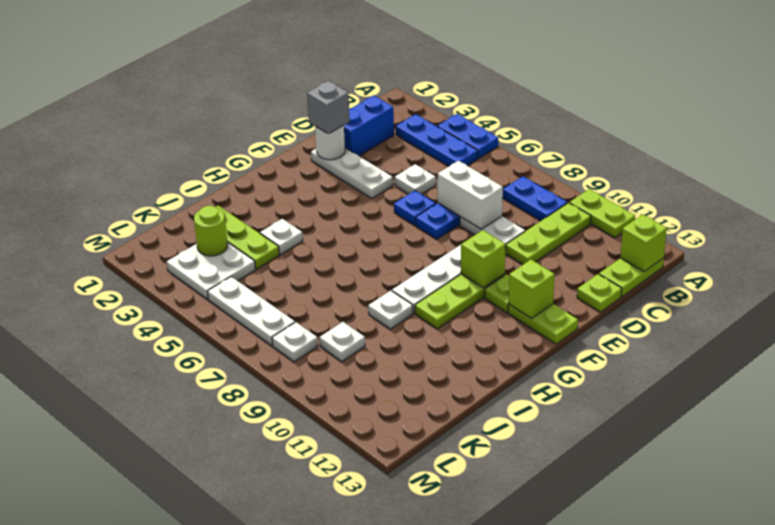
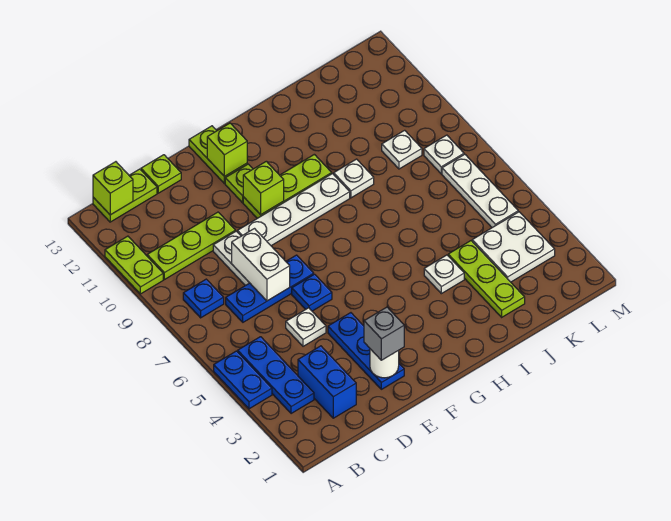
blue plate B8:B9 level 1 -> blue plate B8 level 1
blue brick C2:D2 level 1 -> blue brick C2:C3 level 1
white plate E2:E4 level 1 -> blue plate E2:E4 level 1
lime round brick K3 level 2 -> none

